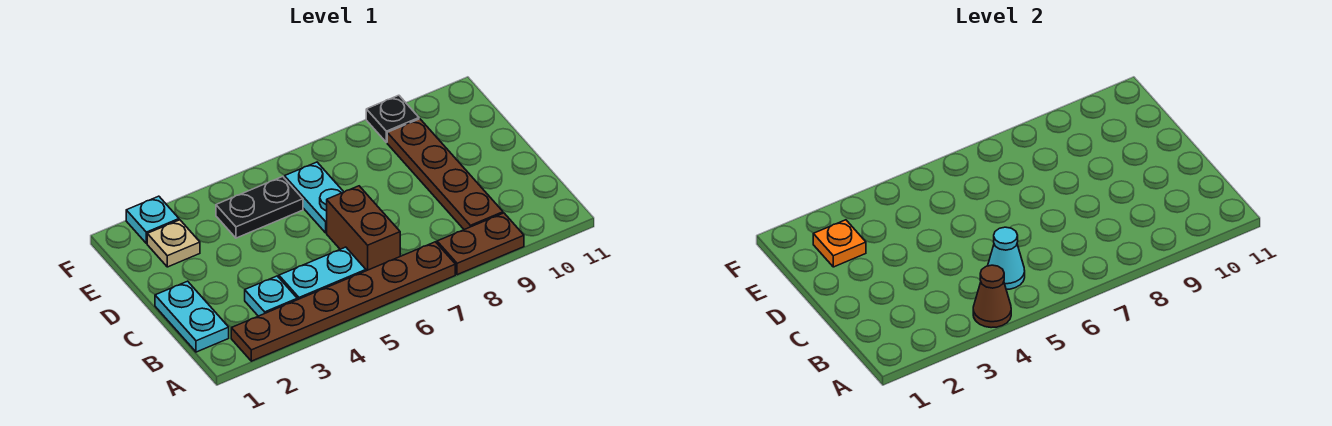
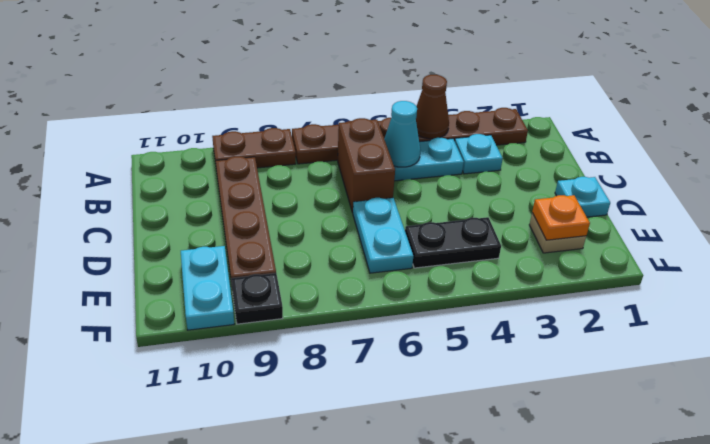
cyan plate B1:C1 level 1 -> cyan plate E10:F10 level 1
cyan plate F2 level 1 -> cyan plate D1 level 1

